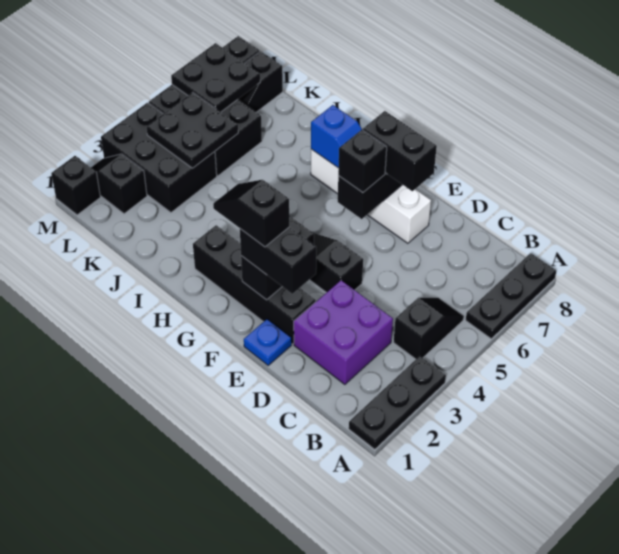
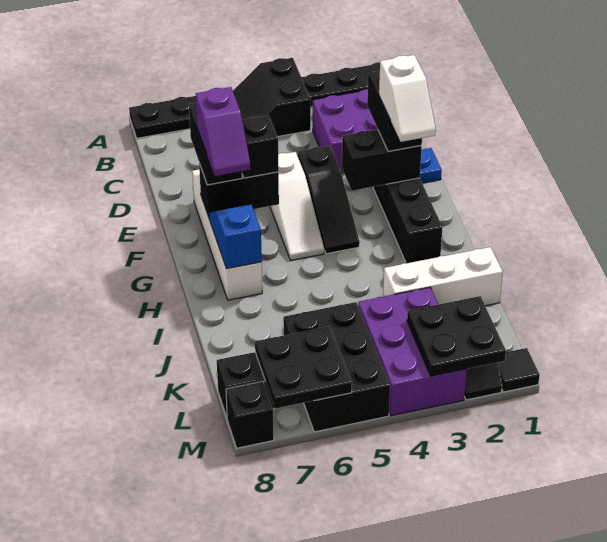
black slope B4:B5 level 1 top 4 -> black slope A4:B5 level 1 top 4
none -> white slope E5:G5 level 1 top E
black slope F2:G2 level 4 top F -> white slope F2:G2 level 4 top F
none -> purple slope F7:G7 level 4 top F
none -> white brick J1:J3 level 1
black brick K3:M4 level 1 -> purple brick K3:M4 level 1
black plate K4:L5 level 2 -> black plate L2:M3 level 2
black brick M1 level 1 -> black tile M1 level 1

